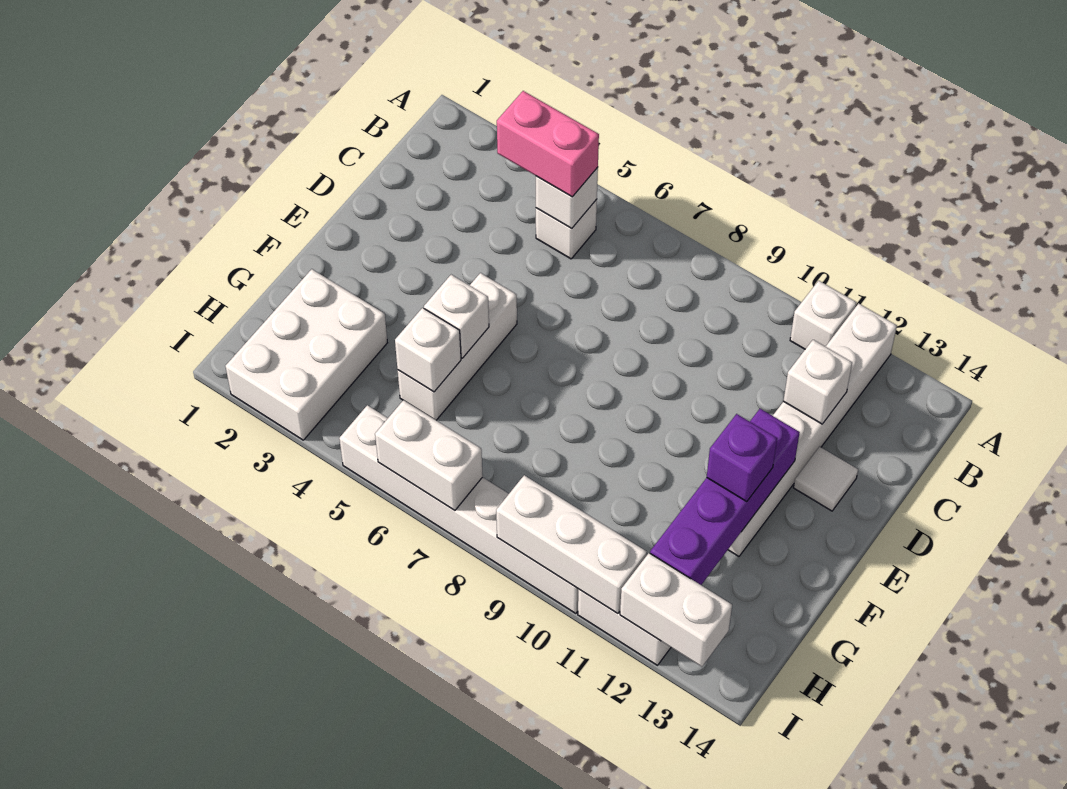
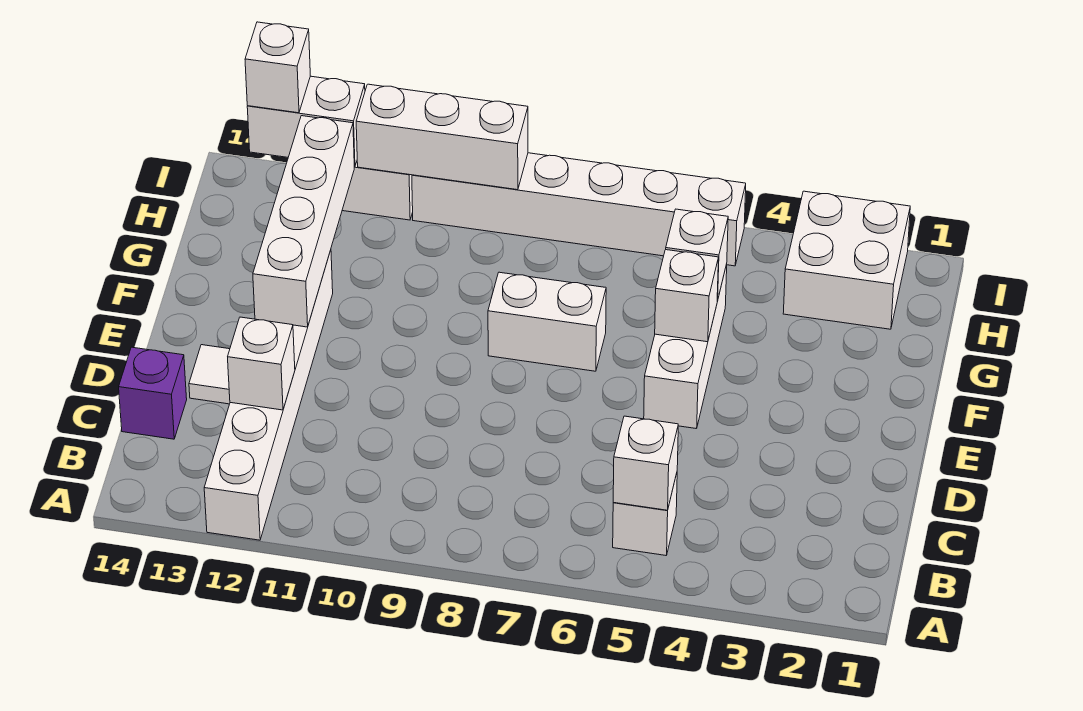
white brick A11 level 1 -> white brick I13 level 3
pink brick B4:B5 level 3 -> none
purple brick E12:H12 level 2 -> white brick E12:H12 level 2
purple brick F12 level 3 -> purple brick C14 level 1
white brick G2:I3 level 1 -> white brick H2:I3 level 1
white brick I6:I7 level 2 -> white brick F7:F8 level 1

